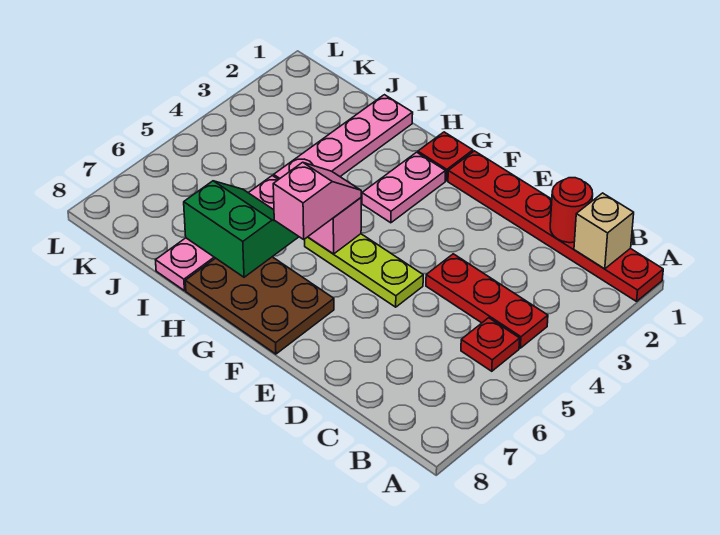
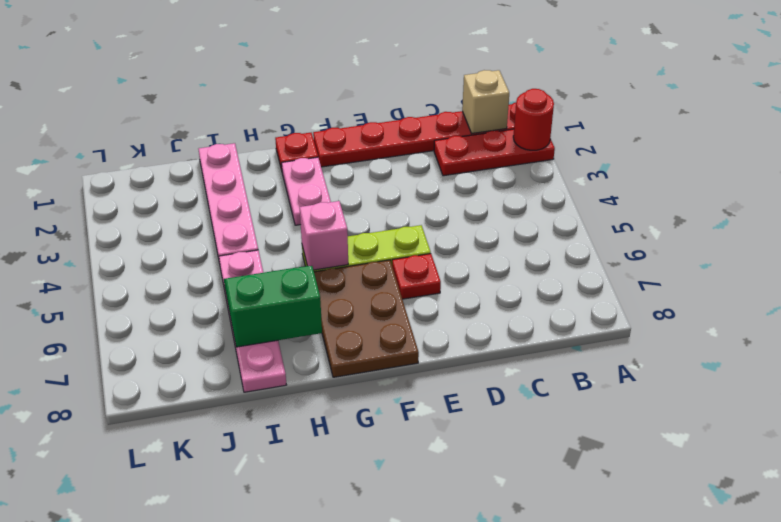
red plate B4:D4 level 1 -> red plate A2:C2 level 1
red plate B5 level 1 -> red plate E6 level 1
red round brick C1 level 2 -> red round brick A2 level 2
brown plate F7:H8 level 1 -> brown plate F6:G8 level 1
pink slope G5:G6 level 3 top 6 -> none

